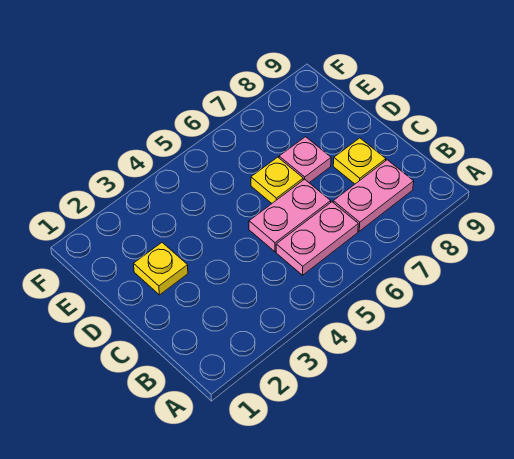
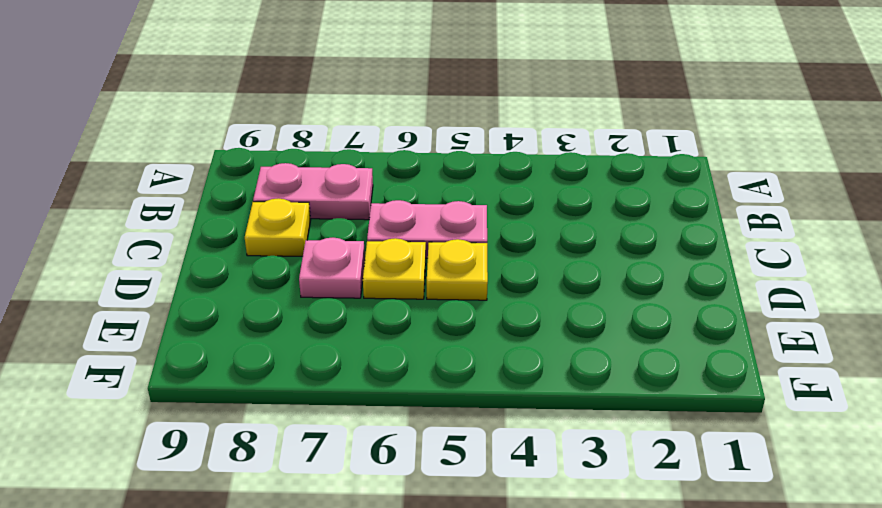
pink plate B5:B6 level 1 -> none
yellow plate D2 level 1 -> yellow plate D5 level 1

